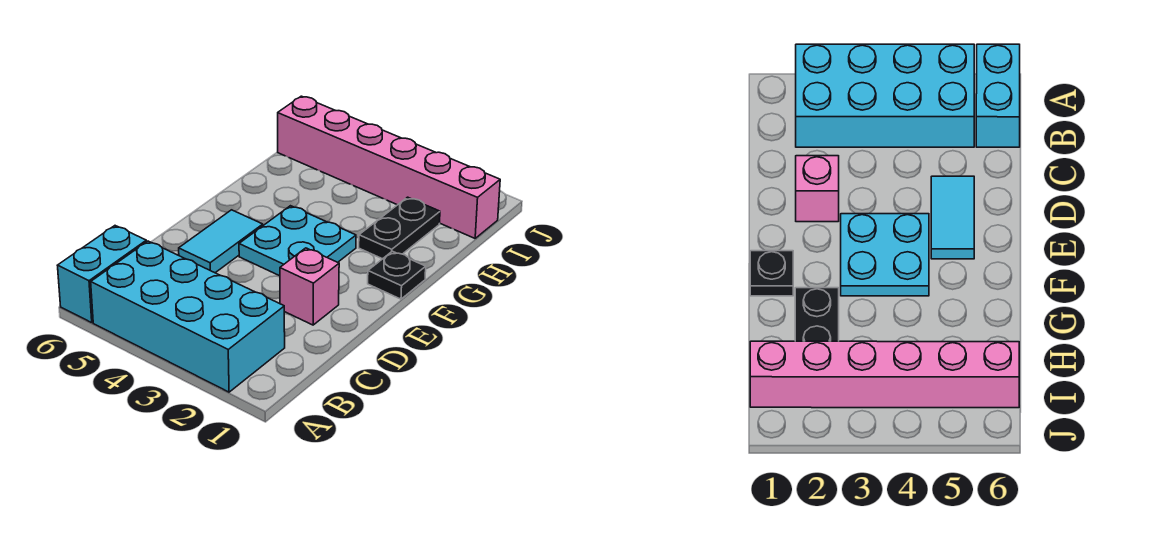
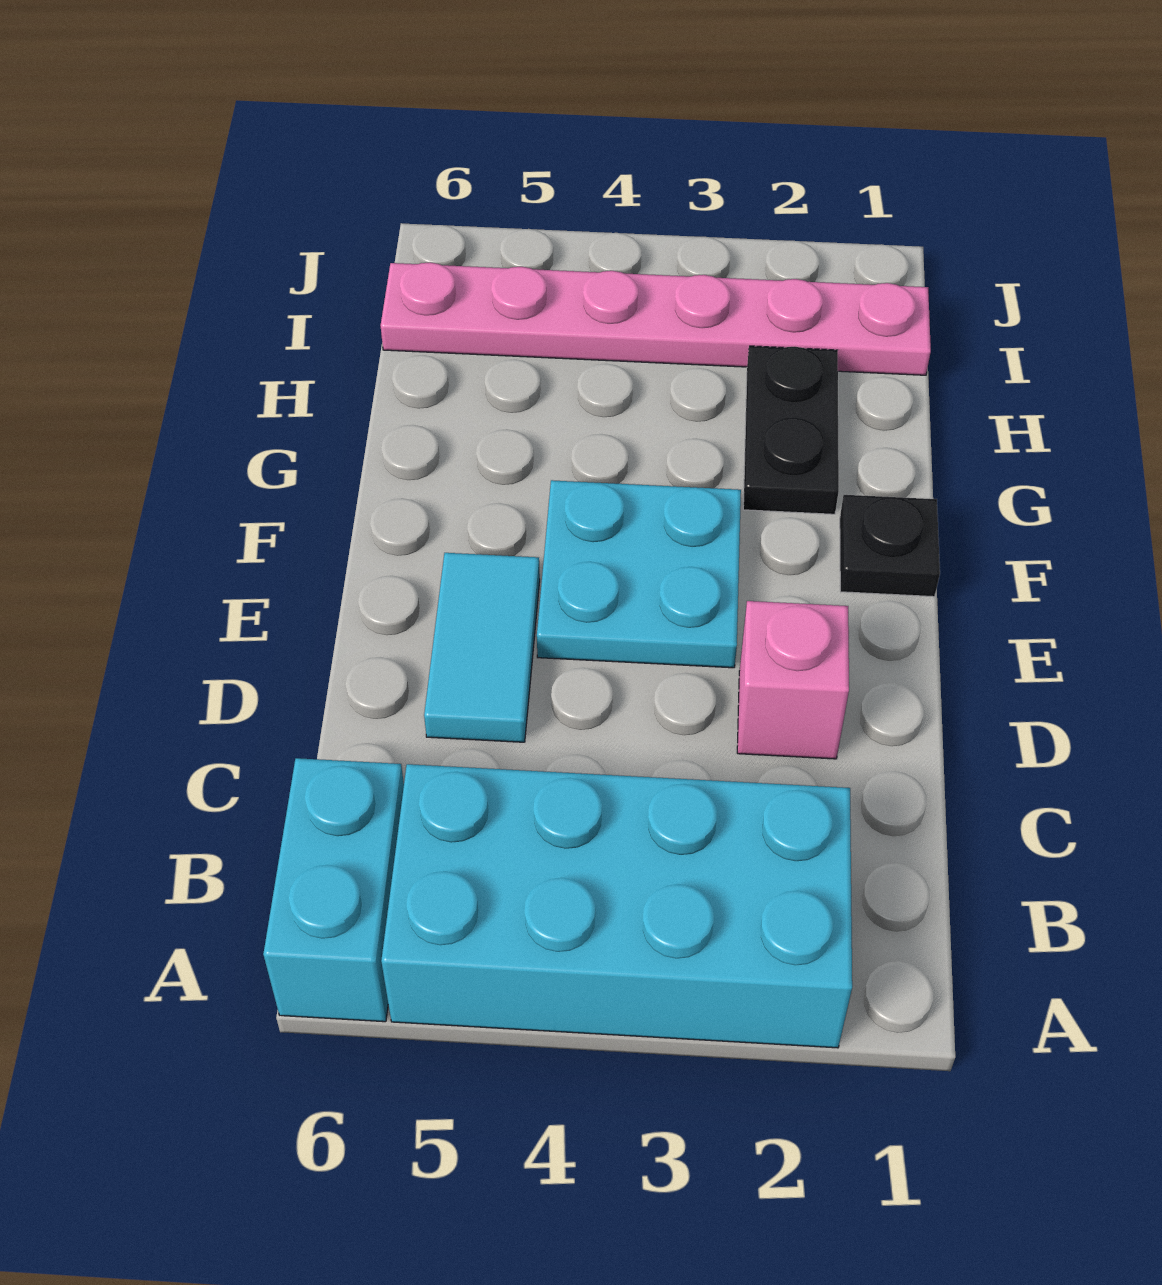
pink brick I1:I6 level 1 -> pink plate I1:I6 level 1

